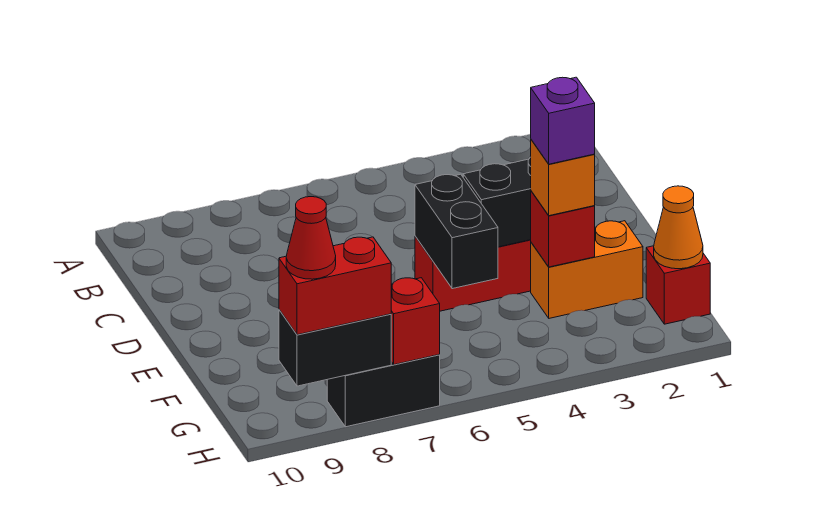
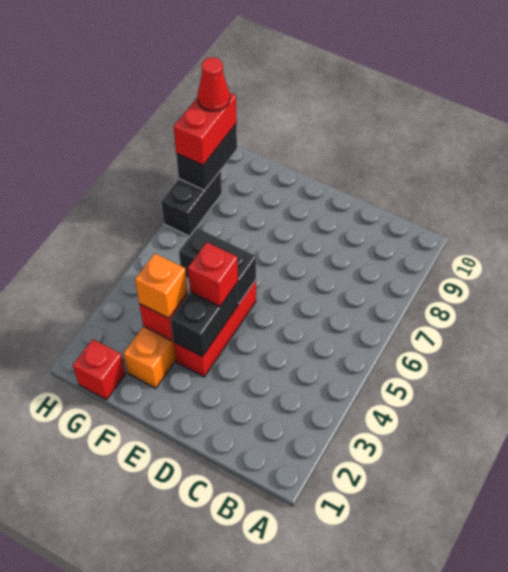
purple brick F3 level 4 -> none
orange cone G1 level 2 -> none
red brick H7 level 2 -> red brick E4 level 3

